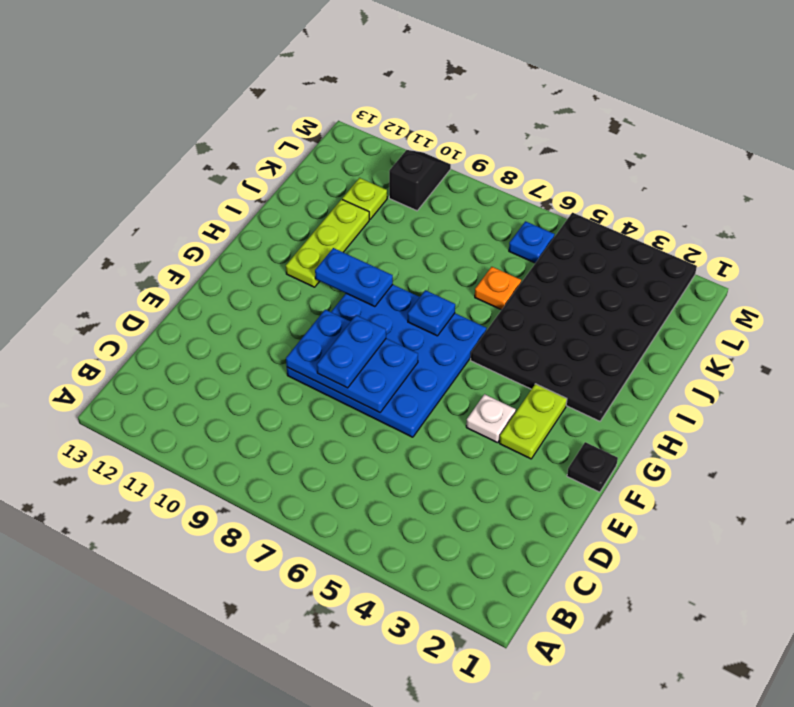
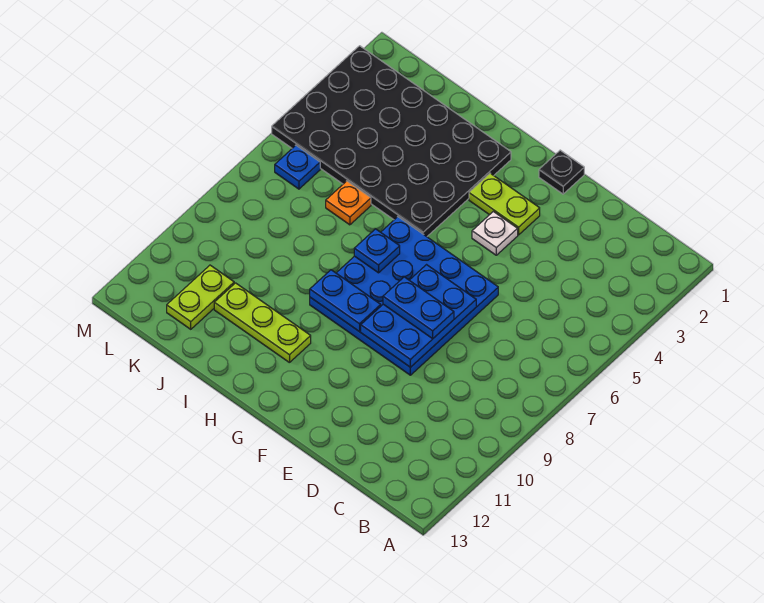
blue plate H9:H10 level 2 -> blue plate G9:H9 level 2
lime plate K11 level 1 -> lime plate K11:K12 level 1
black slope L10:M10 level 1 top L -> none

